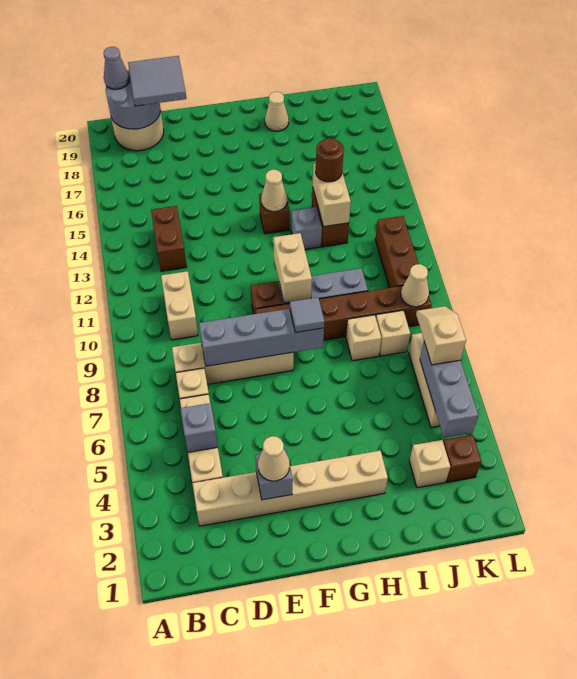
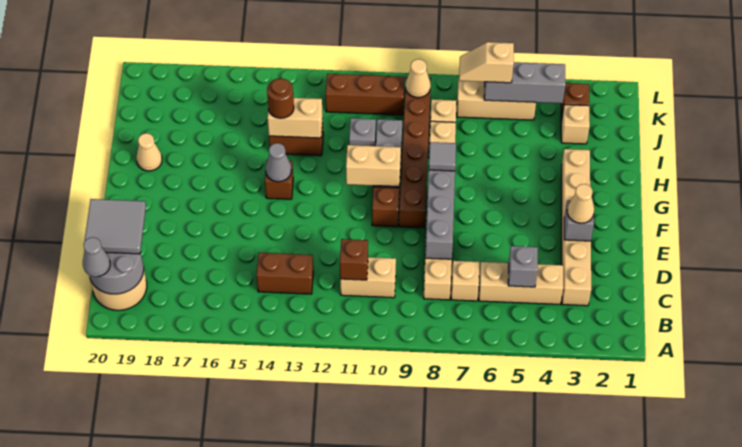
none -> brown brick C11 level 2
tan cone G14 level 2 -> grey cone G14 level 2
grey brick H13 level 1 -> grey brick I11 level 1

